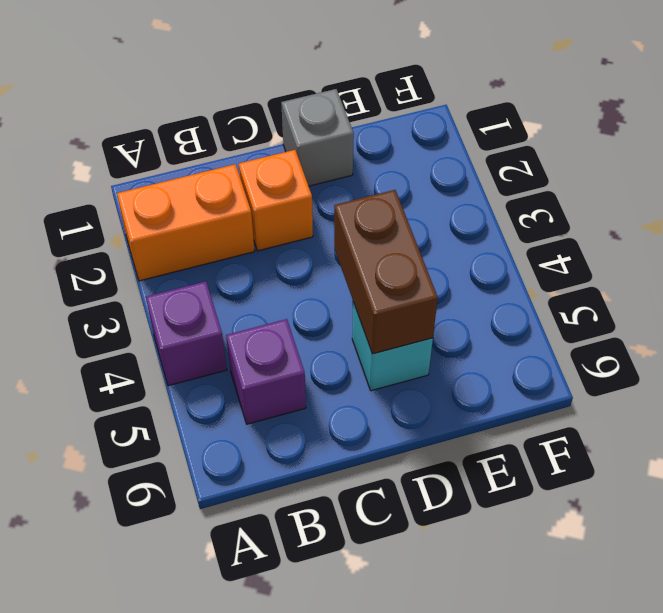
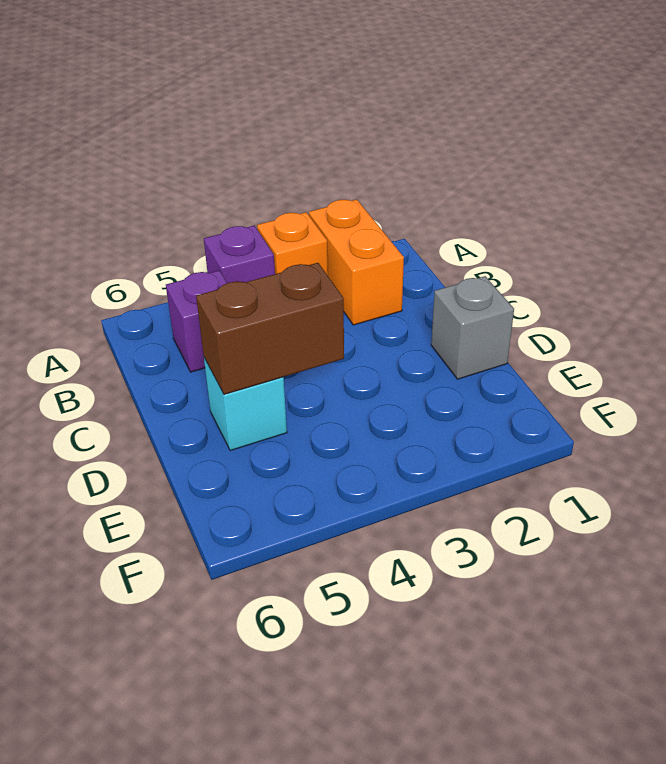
orange brick C2 level 1 -> orange brick A3 level 1

